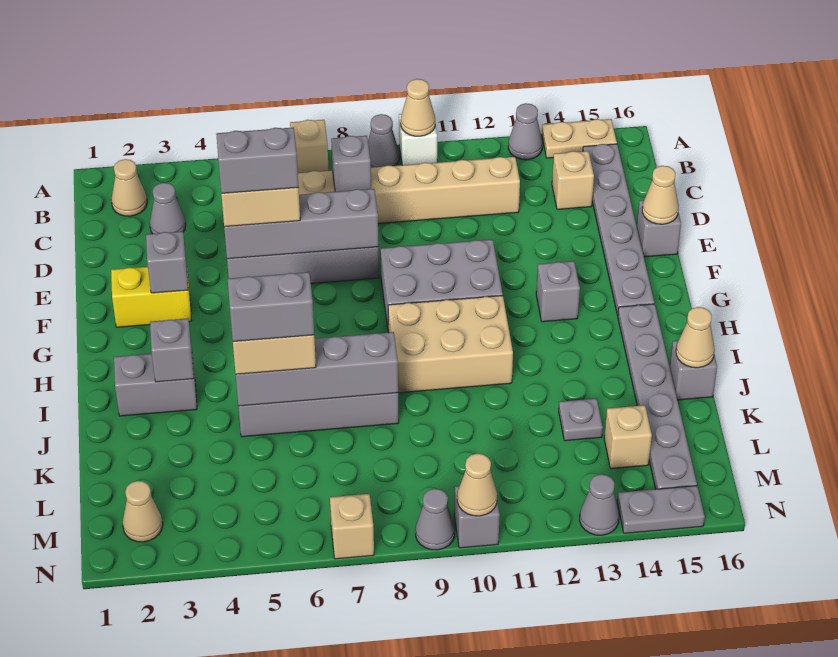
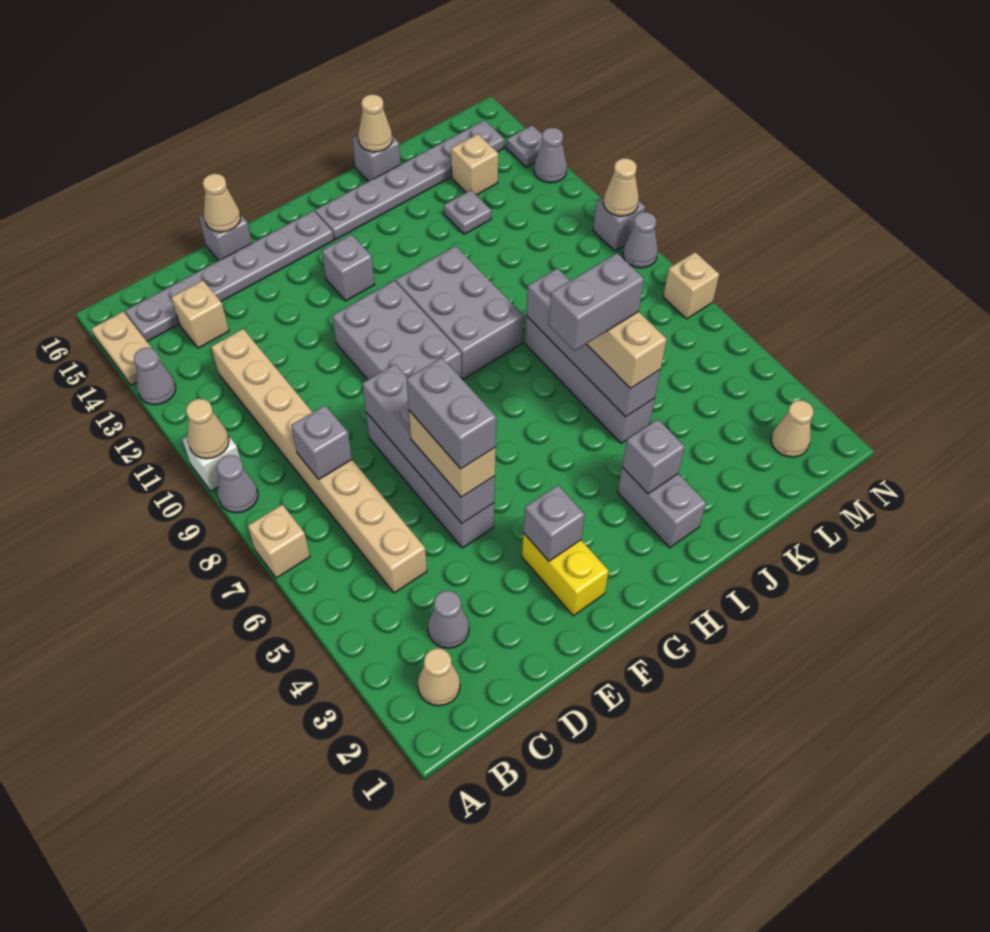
tan brick H9:I11 level 1 -> grey brick H9:I11 level 1
grey brick J5:J6 level 4 -> grey brick I6:J6 level 4
grey plate N14:N15 level 1 -> grey plate N14 level 1

